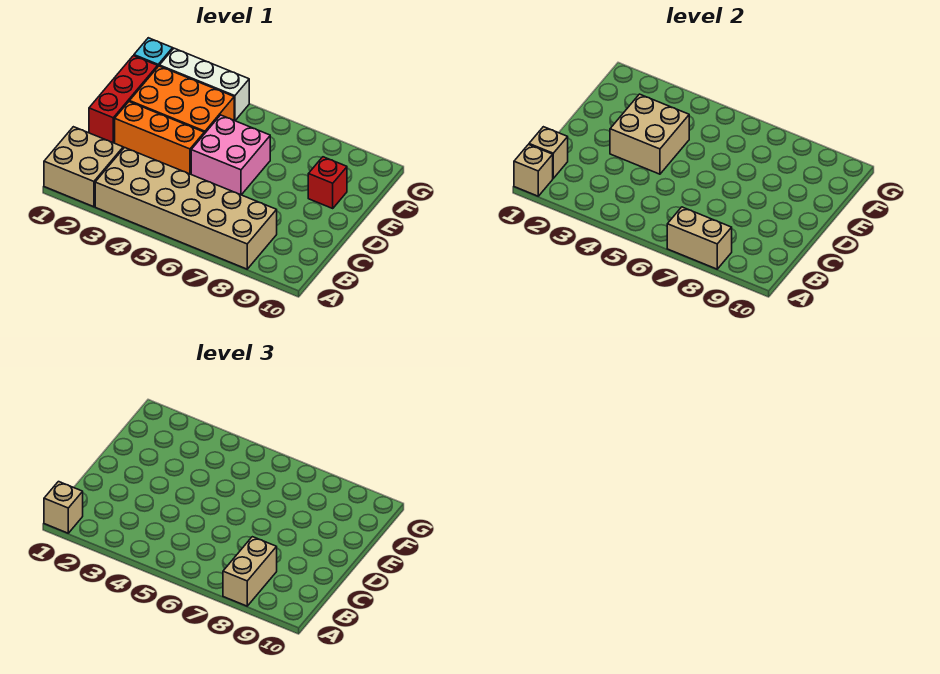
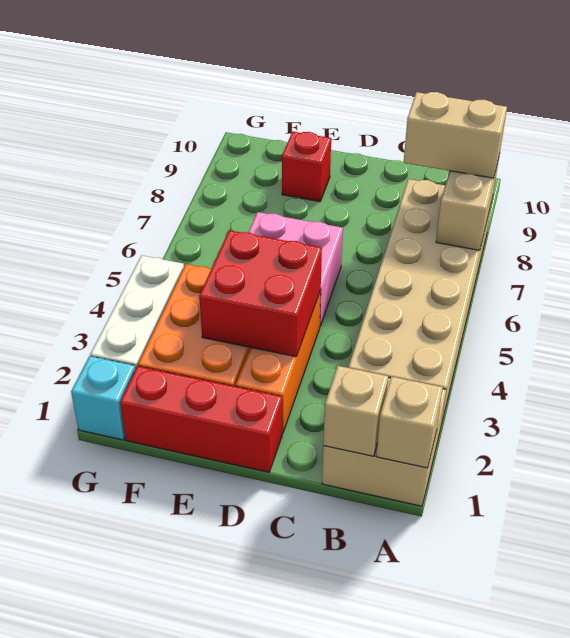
tan brick A1 level 3 -> none
tan brick D3:E4 level 2 -> red brick D3:E4 level 2

